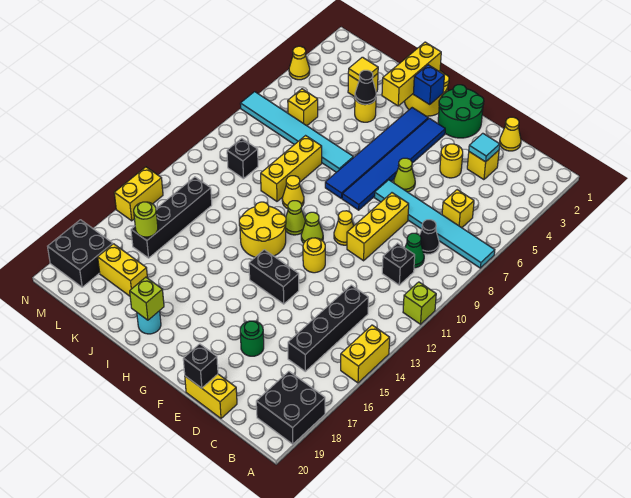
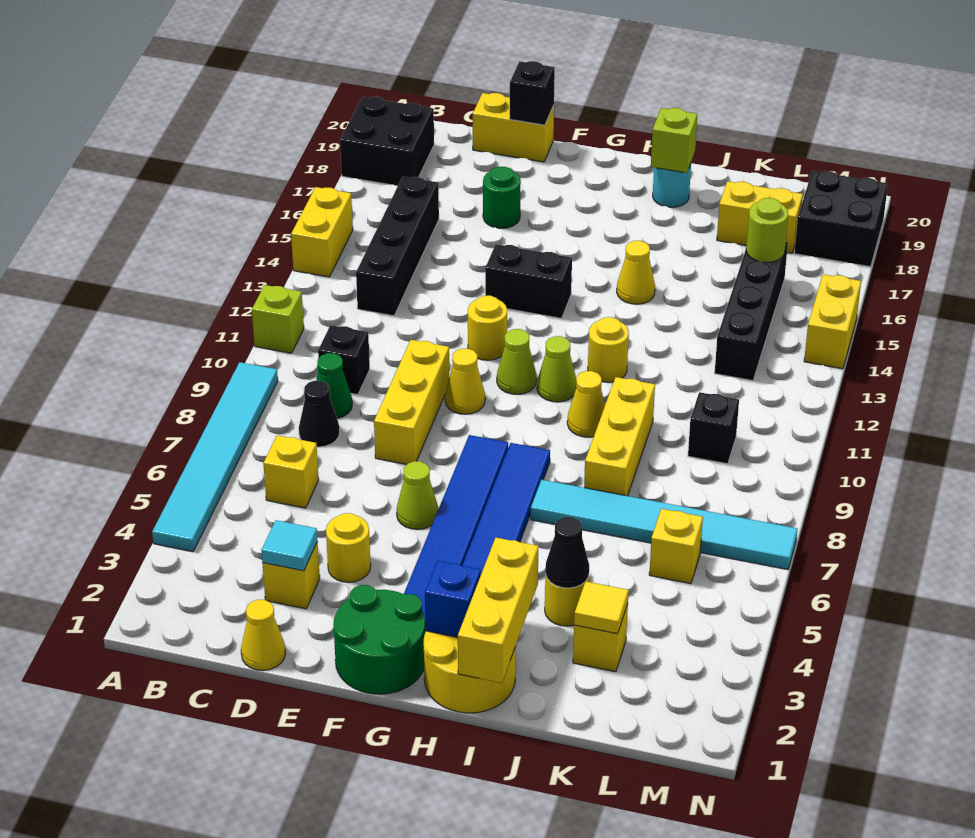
cyan tile A7:F7 level 1 -> cyan tile A4:A9 level 1
yellow round brick H12:I13 level 1 -> yellow round brick I12 level 1
yellow cone N4 level 1 -> yellow cone I15 level 1

